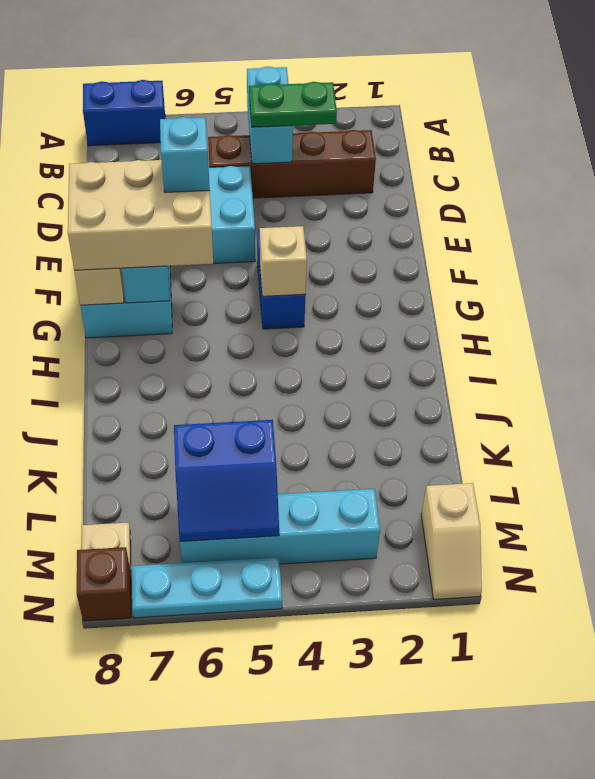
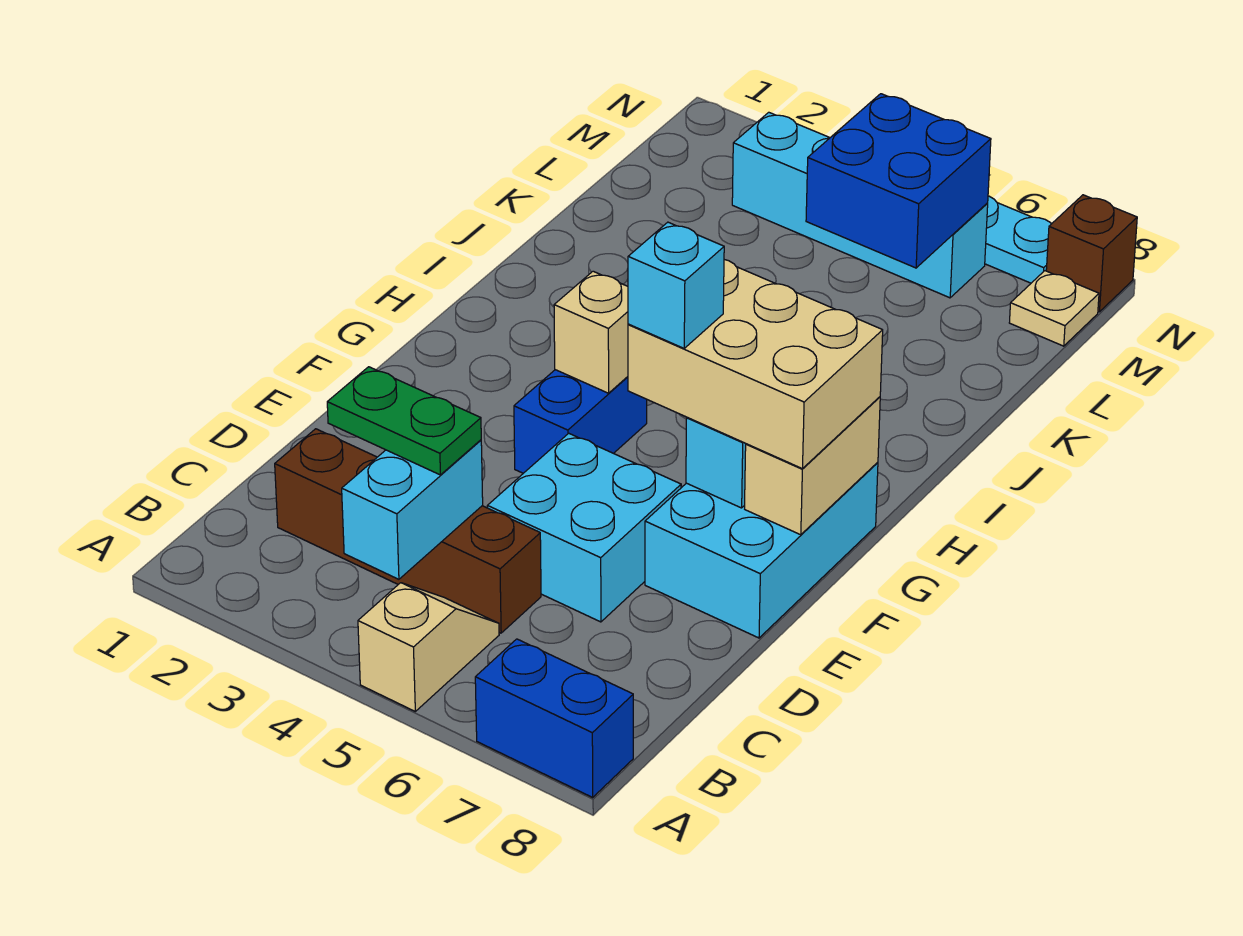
blue slope L5:M6 level 2 top L -> blue brick L5:M6 level 2
tan slope M1:N1 level 1 top M -> tan slope A5:B5 level 1 top A

